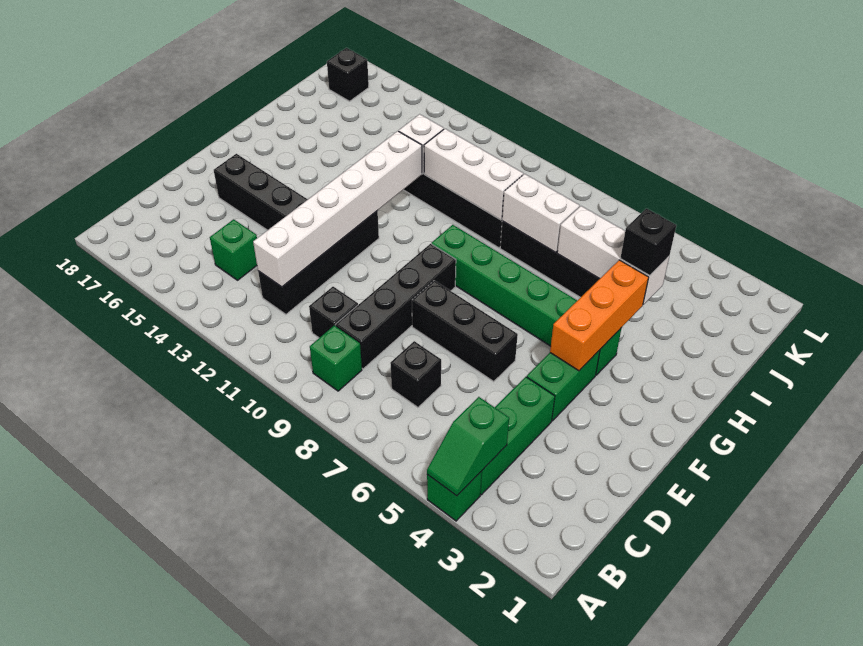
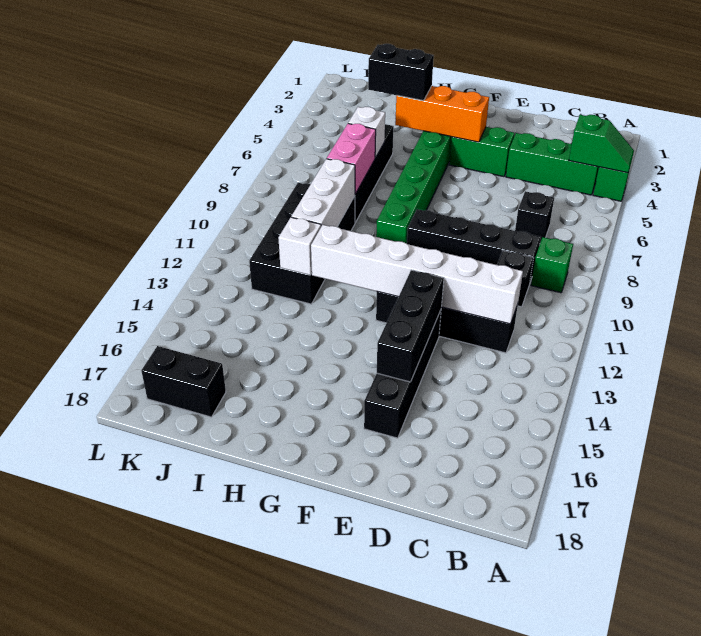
green brick C14 level 1 -> none
black brick E6:E8 level 1 -> black brick E13:E15 level 2
white brick I4:I6 level 2 -> white brick I6 level 2
black brick I4 level 3 -> black brick H4:I4 level 3
white brick I7:I8 level 2 -> pink brick I7:I8 level 2
black brick K17 level 1 -> black brick J17:K17 level 1

